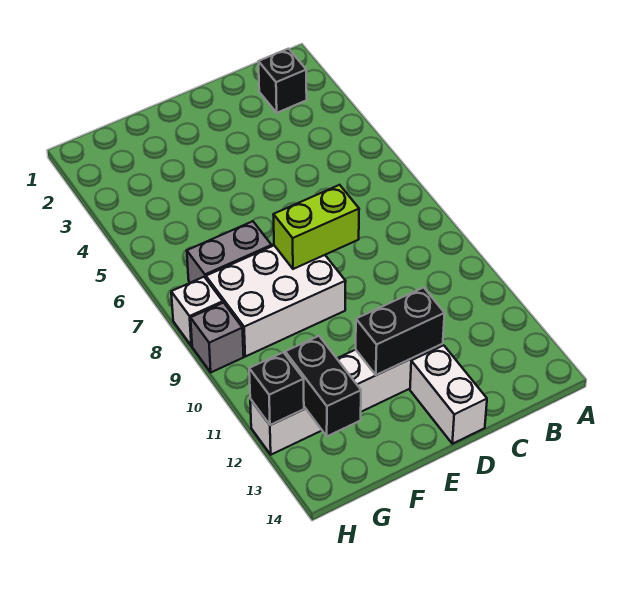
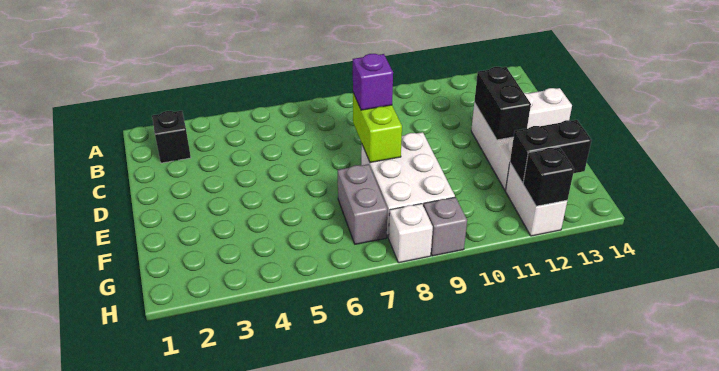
none -> purple brick D8 level 3

